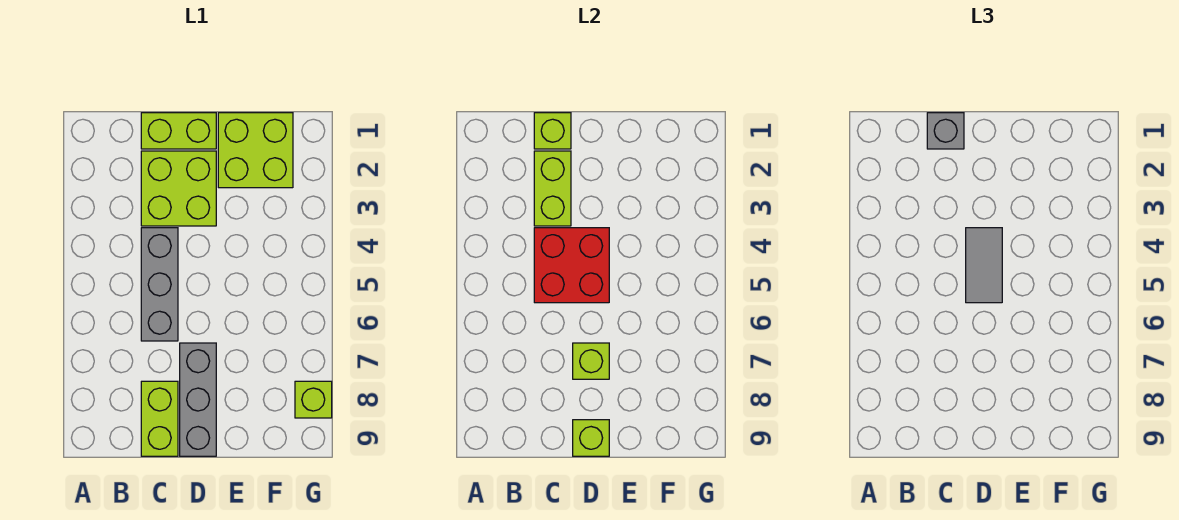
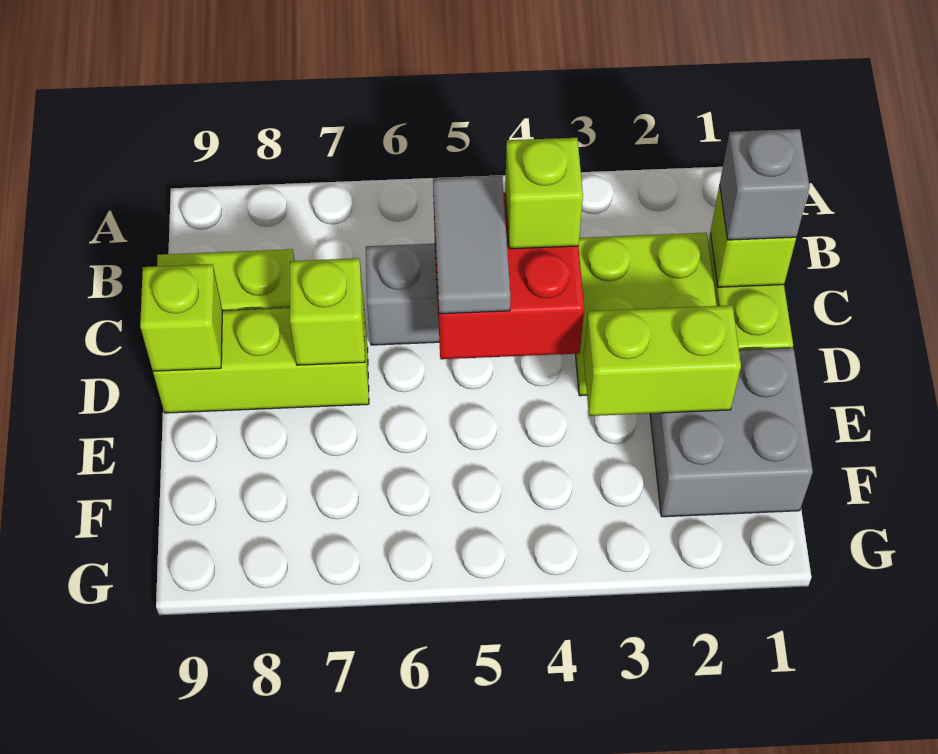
lime brick C2:C3 level 2 -> lime brick E2:E3 level 2
grey tile D4:D5 level 3 -> grey tile C5:D5 level 3
grey brick D7:D9 level 1 -> lime brick D7:D9 level 1
lime brick E1:F2 level 1 -> grey brick E1:F2 level 1
lime brick G8 level 1 -> lime brick C4 level 3

